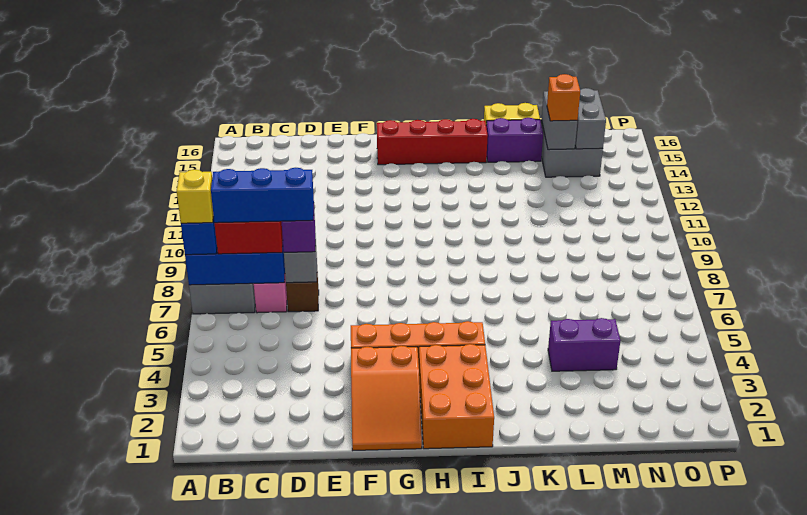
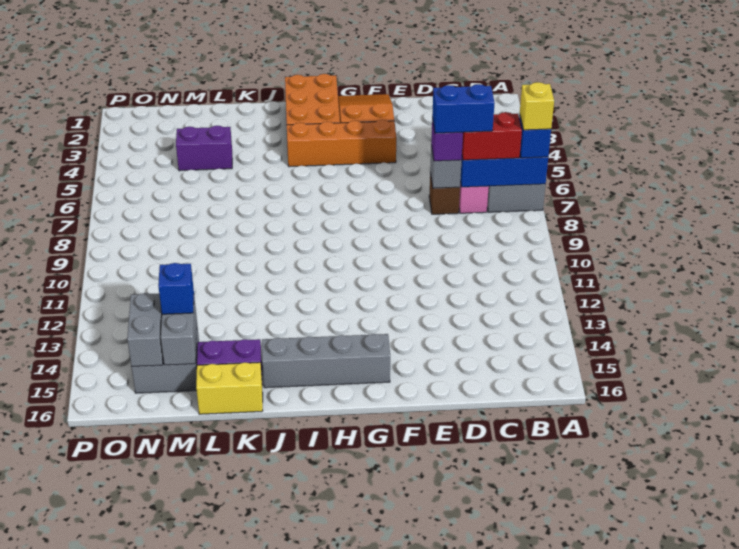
blue brick B7:D7 level 4 -> blue brick C7:D7 level 4
red brick G15:J15 level 1 -> grey brick G15:J15 level 1
orange brick M14 level 3 -> blue brick M14 level 3

